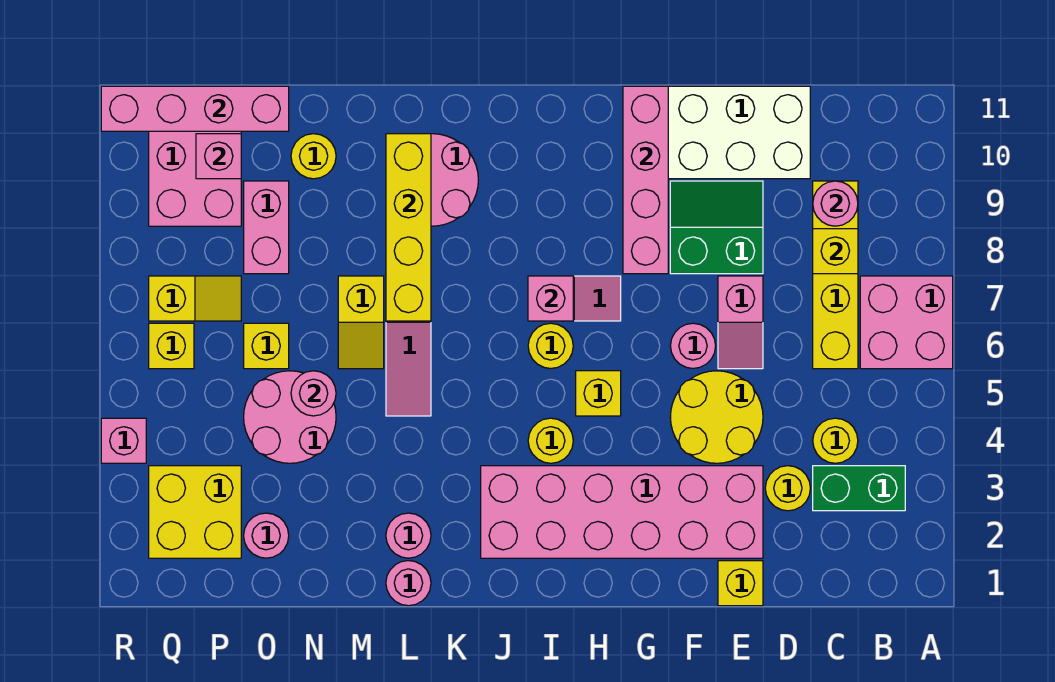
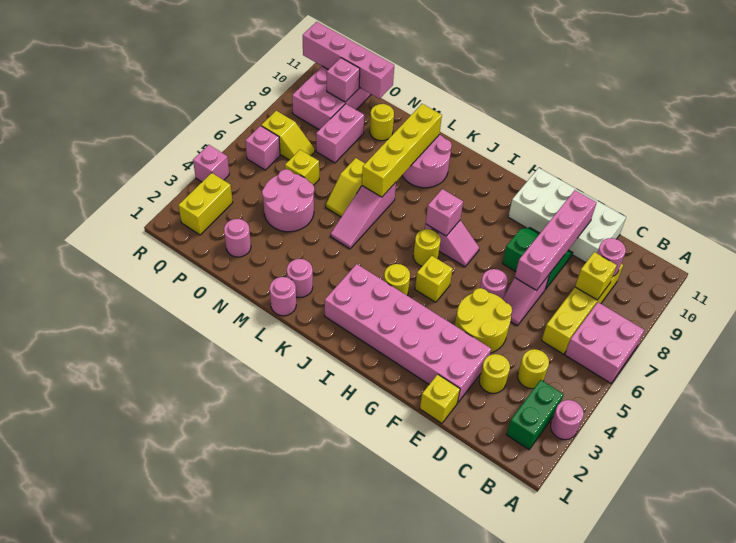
green brick B3:C3 level 1 -> green brick B2:B3 level 1
pink brick G8:G11 level 2 -> pink brick E7:E10 level 2
pink round brick N5 level 2 -> pink round brick A3 level 1
yellow brick P2:Q3 level 1 -> yellow brick Q2:Q3 level 1
yellow brick Q6 level 1 -> pink brick Q6 level 1

